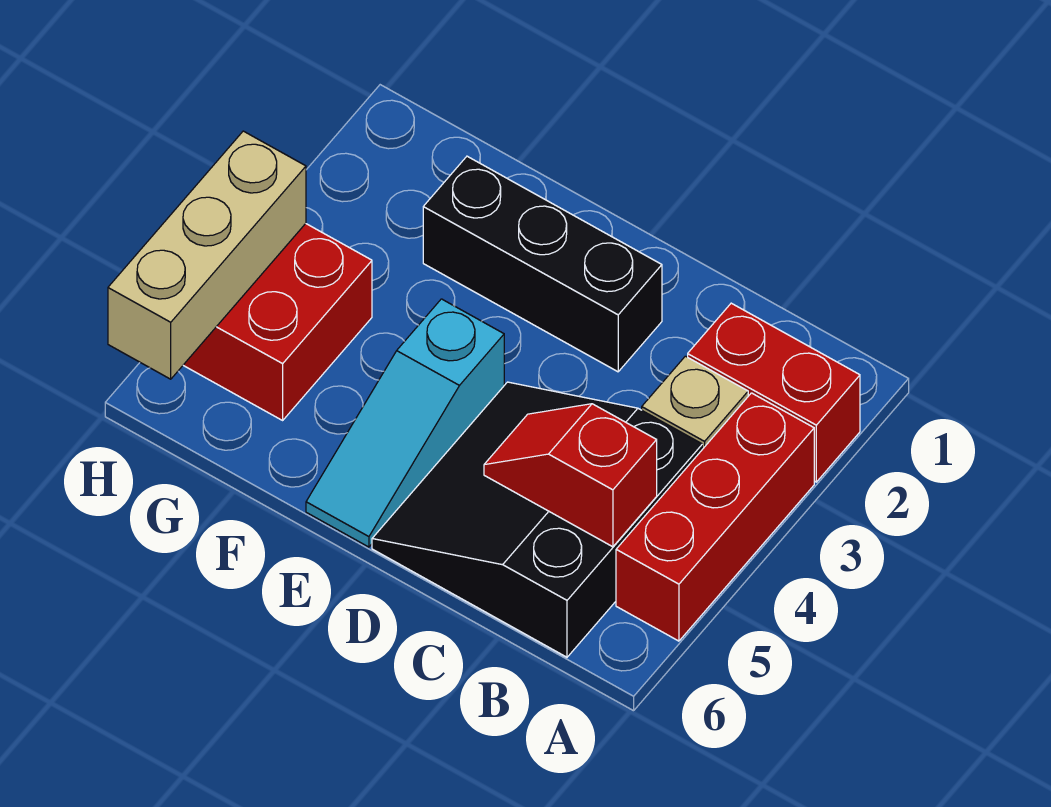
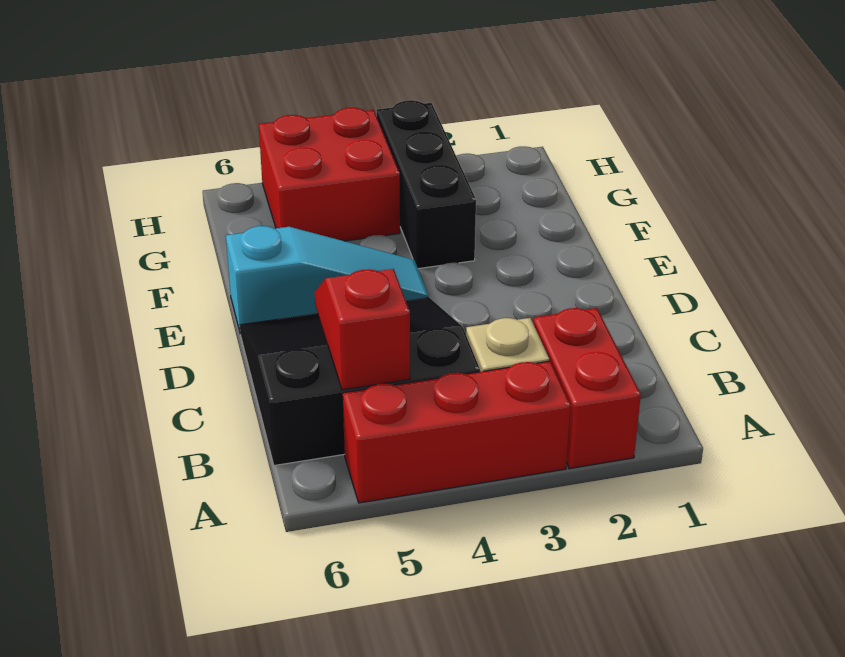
black brick D2:F2 level 1 -> black brick F3:H3 level 1
cyan slope E4:E6 level 1 top 4 -> cyan slope E4:E6 level 1 top 6
tan brick H4:H6 level 2 -> none

